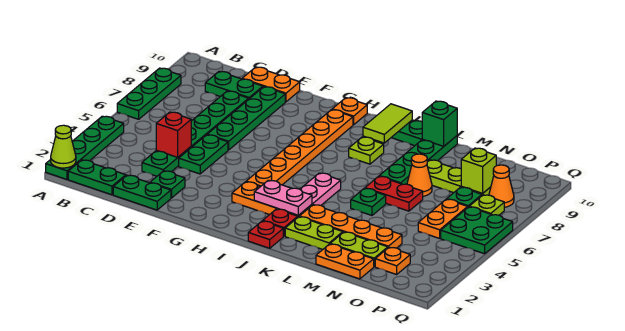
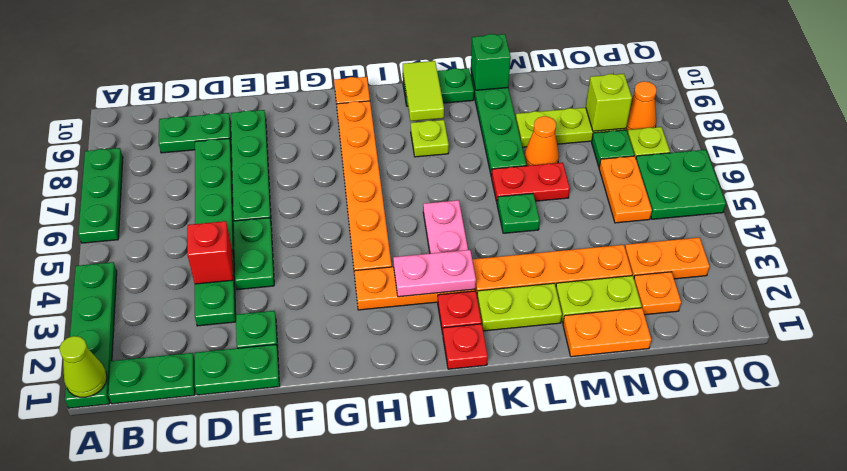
orange plate D10:E10 level 1 -> orange plate O3:P3 level 1

